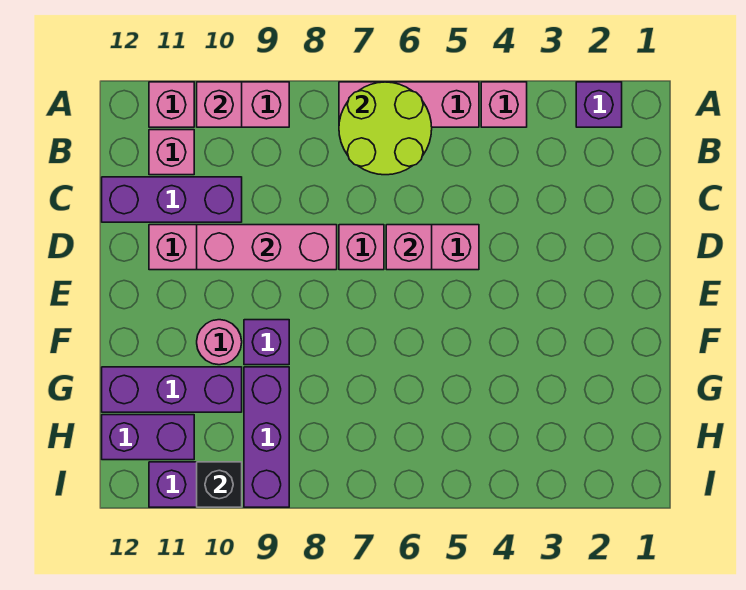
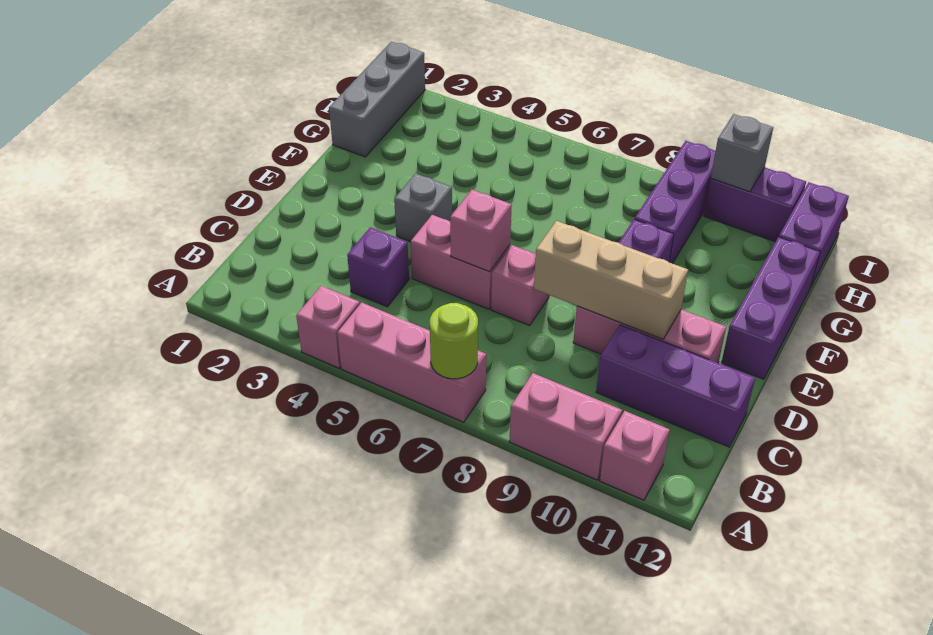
purple brick A2 level 1 -> purple brick C4 level 1
lime round brick A6:B7 level 2 -> lime round brick A7 level 2
pink brick A10 level 2 -> none
pink brick B11 level 1 -> none
pink brick D8:D10 level 2 -> tan brick D8:D10 level 2
none -> grey brick E4 level 1
pink round brick F10 level 1 -> none
none -> grey brick G1:I1 level 1
purple brick G10:G12 level 1 -> purple brick E12:G12 level 1
purple brick H11:H12 level 1 -> purple brick H12:I12 level 1
black brick I10 level 2 -> grey brick I10 level 2

